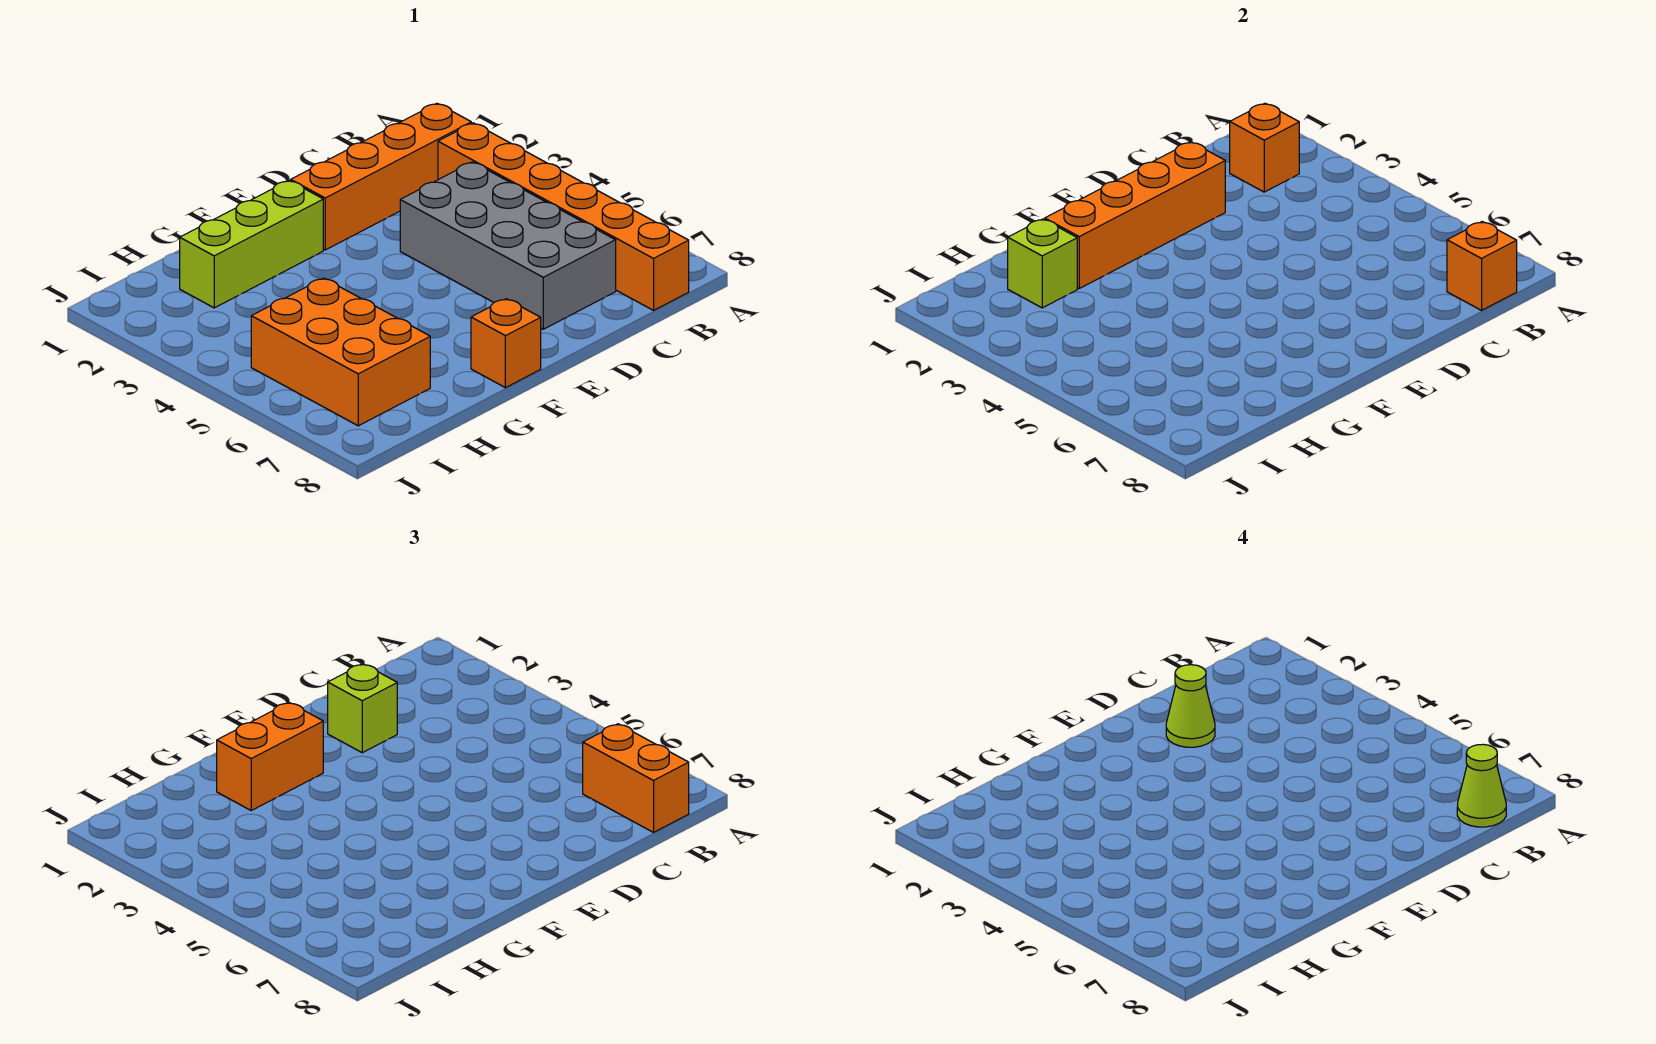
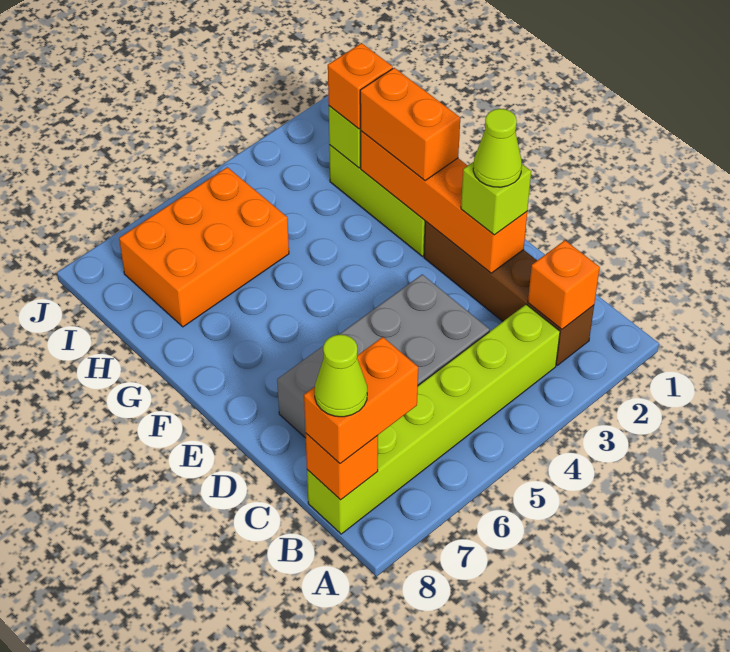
orange brick B2:E2 level 1 -> brown brick B2:E2 level 1
orange brick B3:B8 level 1 -> lime brick B3:B8 level 1
orange brick F8 level 1 -> orange brick H2 level 3

